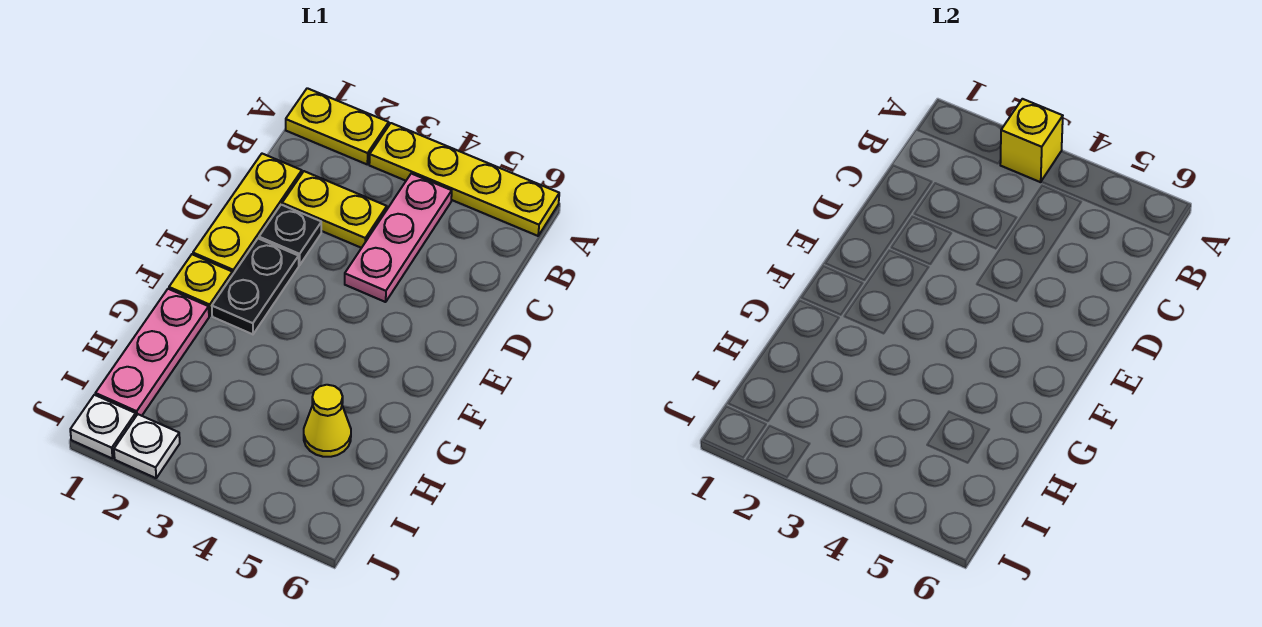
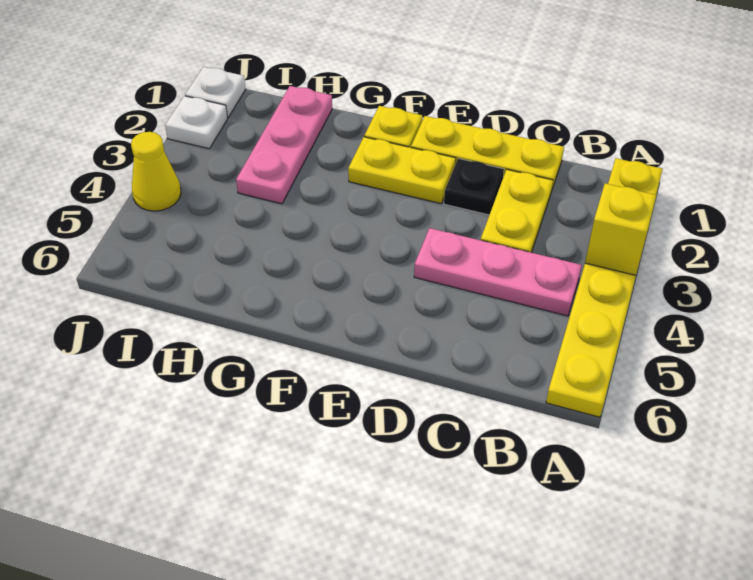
black plate E2:F2 level 1 -> yellow plate E2:F2 level 1
pink plate G1:I1 level 1 -> pink plate H1:H3 level 1
yellow cone H5 level 1 -> yellow cone J4 level 1

